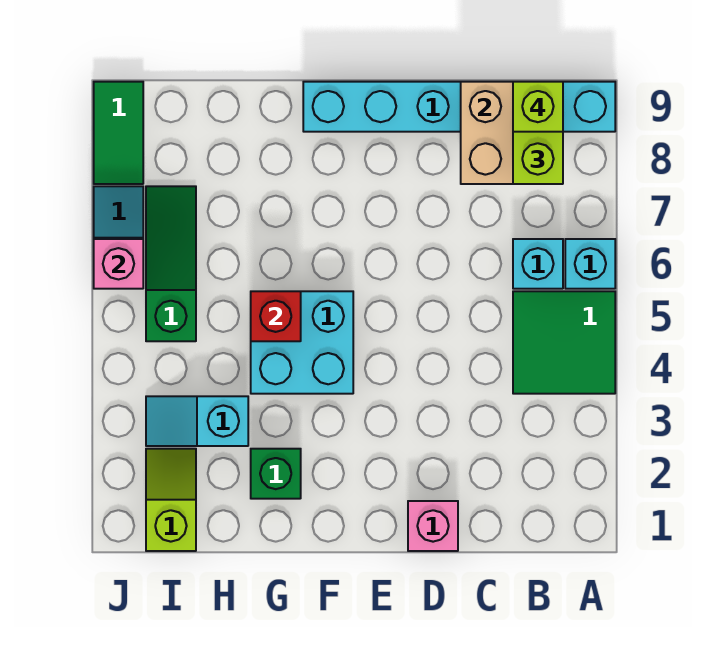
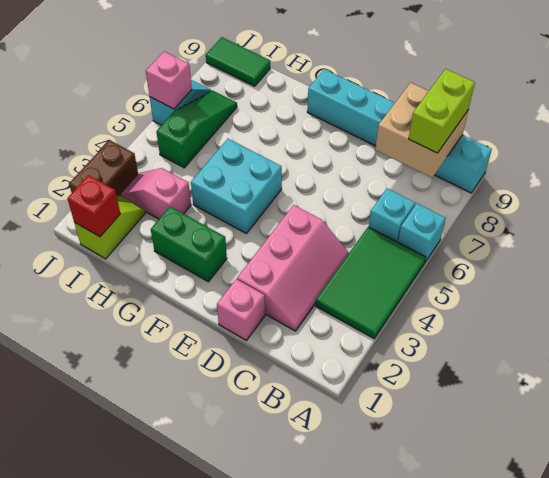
green tile A4:B5 level 1 -> green tile A3:B5 level 1
lime brick B9 level 4 -> none
none -> pink slope C2:D4 level 1 top D
green brick G2 level 1 -> green brick F2:G2 level 1
red brick G5 level 2 -> red brick I1 level 2
cyan slope H3:I3 level 1 top H -> pink slope H3:I3 level 1 top H
none -> brown brick J2:J3 level 1
green tile J8:J9 level 1 -> green tile I9:J9 level 1

